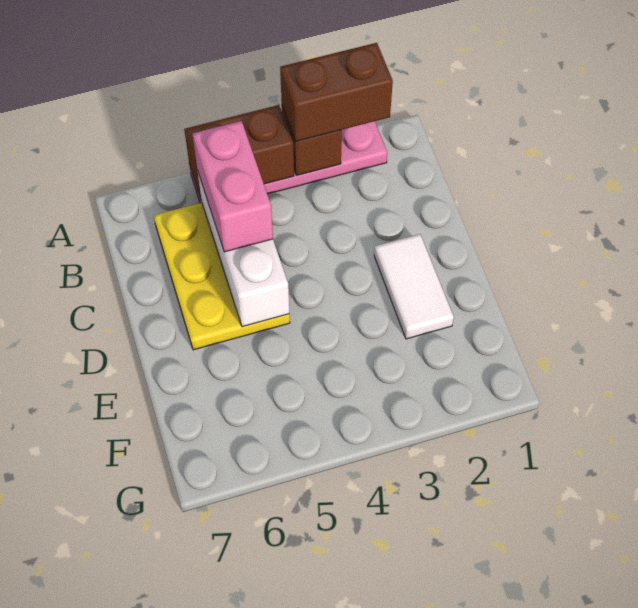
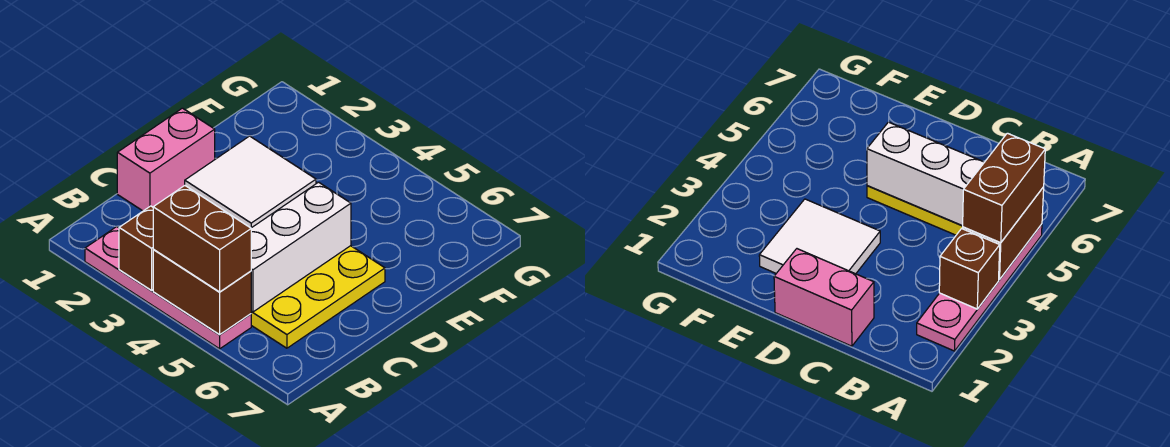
brown brick A2:A3 level 3 -> brown brick A4:A5 level 3
pink brick B5:C5 level 3 -> pink brick C1:D1 level 1
white tile D2:E2 level 1 -> white tile D2:E3 level 1

